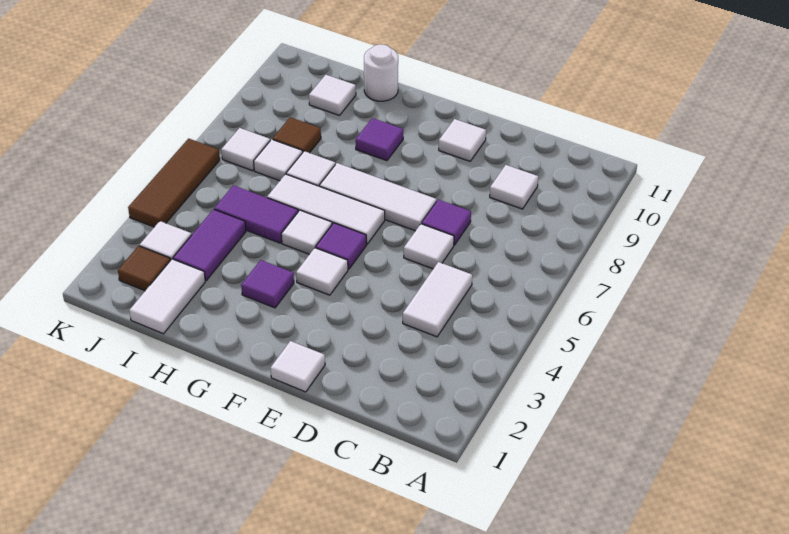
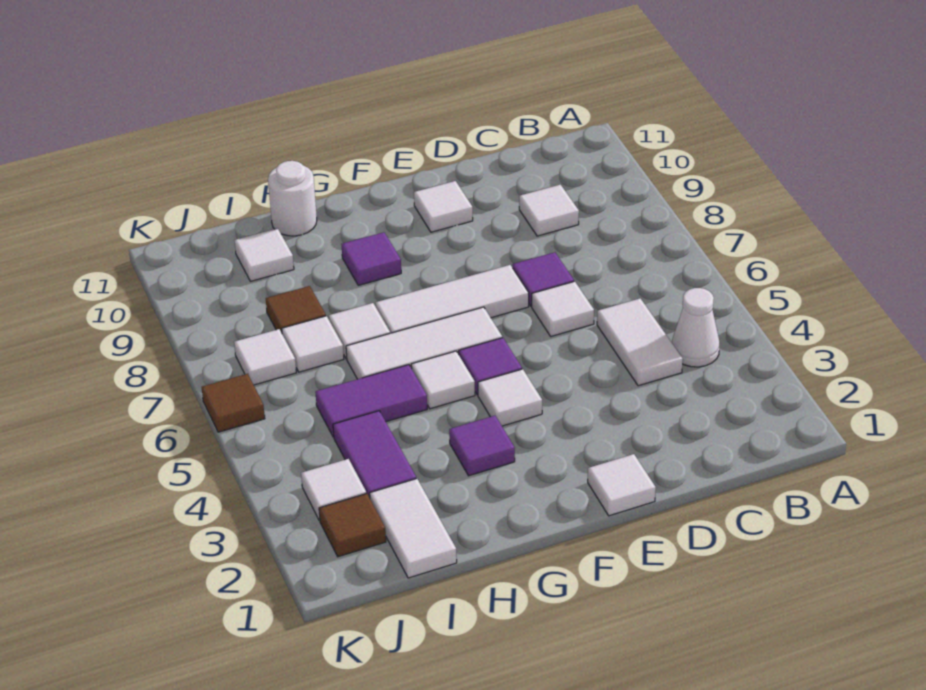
none -> white cone B4 level 1
brown tile K4:K6 level 1 -> brown tile K6 level 1

